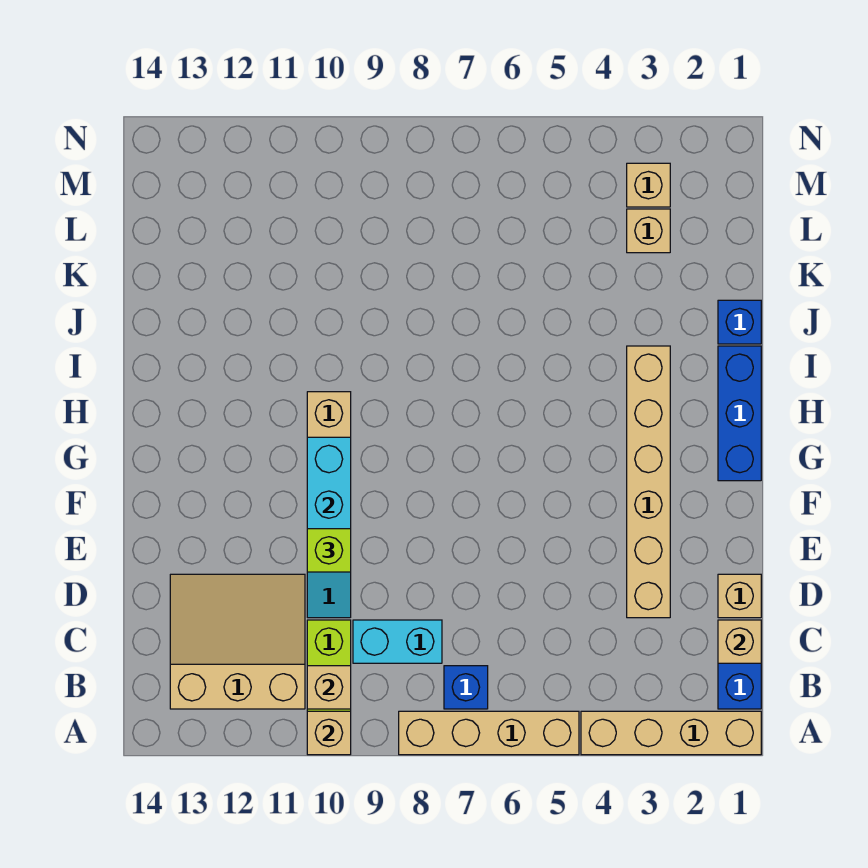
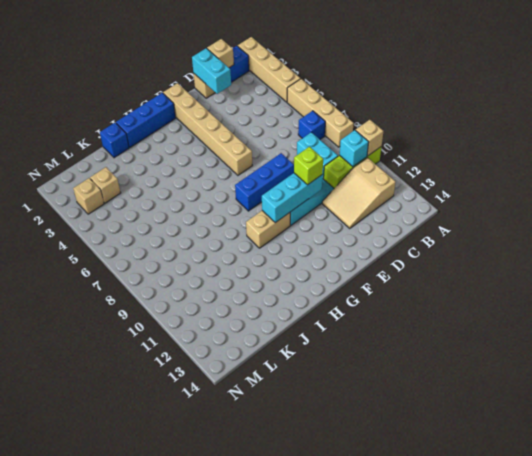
tan brick B10 level 2 -> cyan brick B10 level 2
tan slope B11:D13 level 1 top B -> tan slope B11:D12 level 1 top B
none -> cyan brick D1:D2 level 2
tan brick D3:I3 level 1 -> tan brick F1:F6 level 1
none -> blue brick E8:G8 level 1

